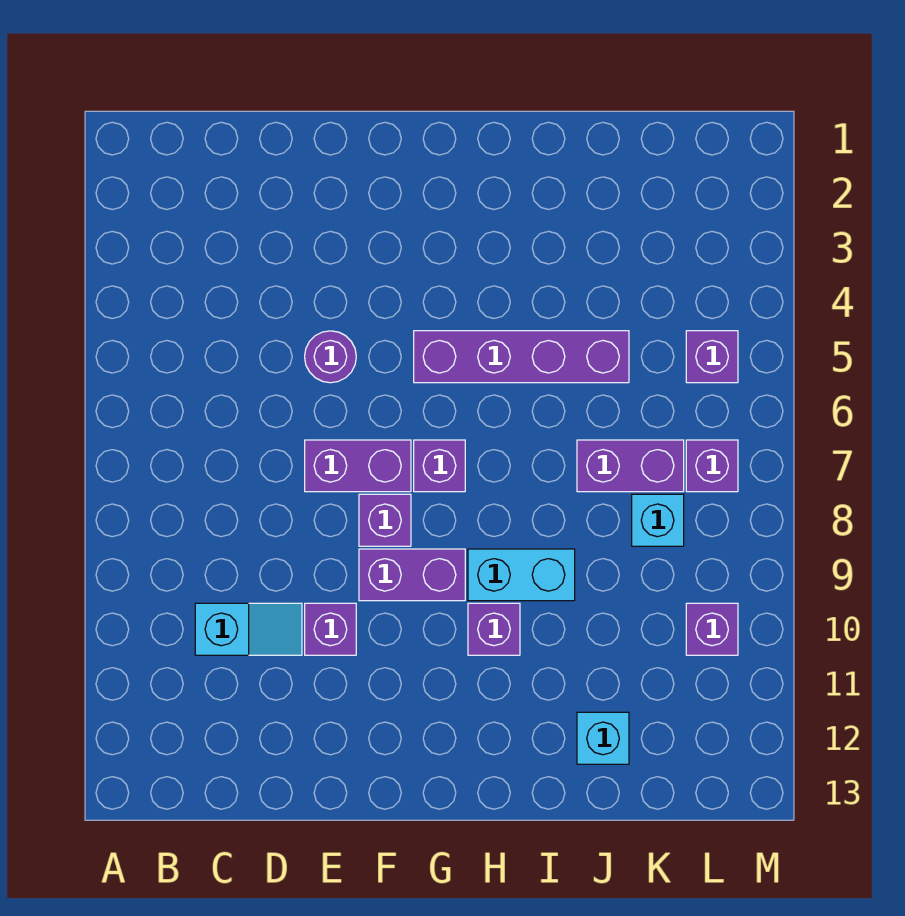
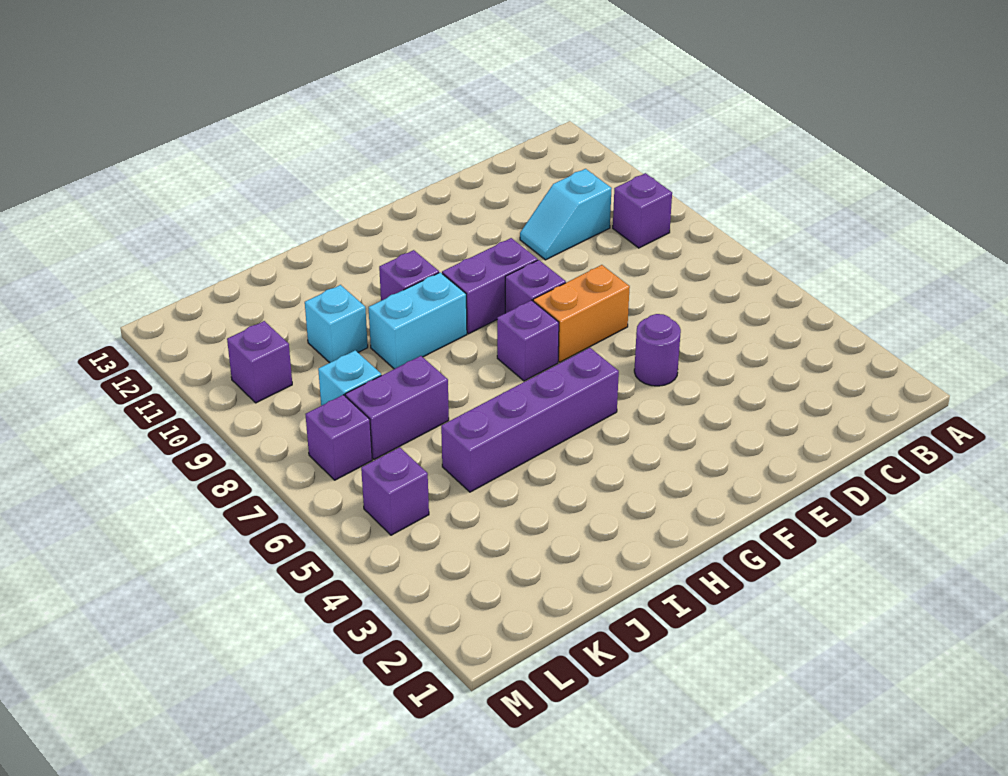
purple brick E7:F7 level 1 -> orange brick E7:F7 level 1
purple brick E10 level 1 -> purple brick B9 level 1
cyan brick J12 level 1 -> cyan brick J10 level 1

